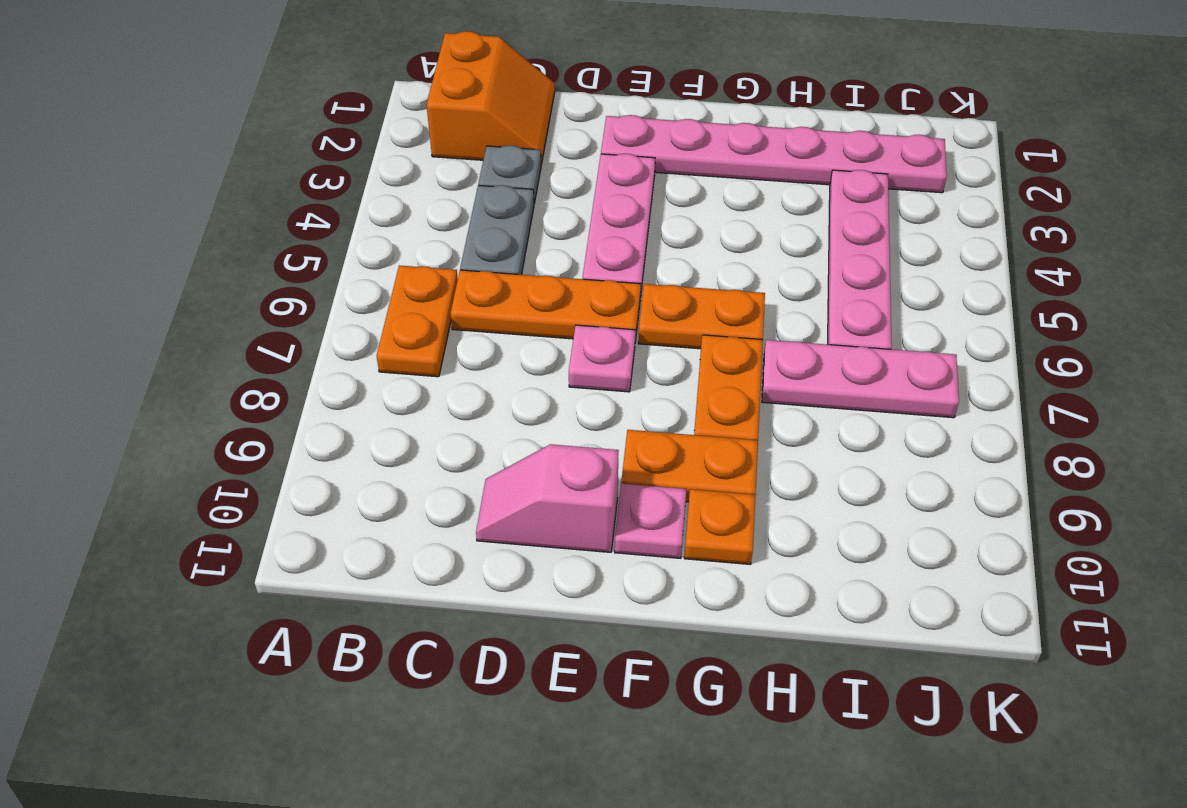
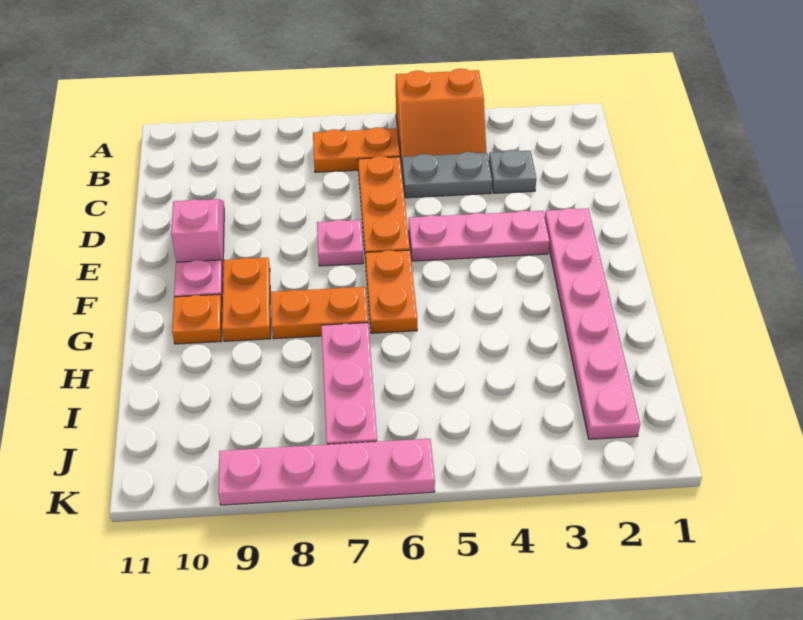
orange slope B1:C2 level 1 top B -> orange slope A4:B5 level 1 top A
pink plate I3:I6 level 1 -> pink plate K6:K9 level 1

